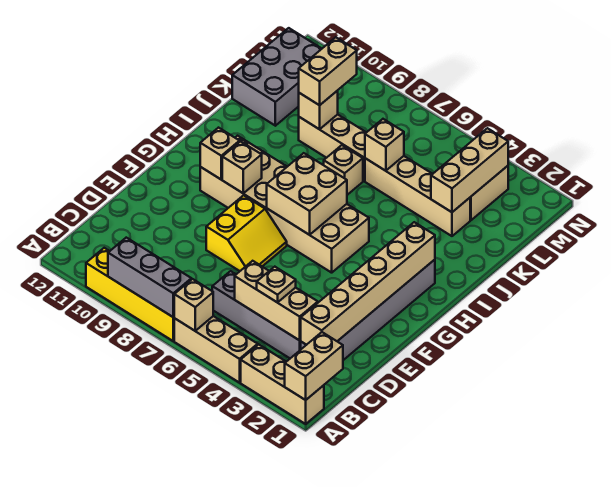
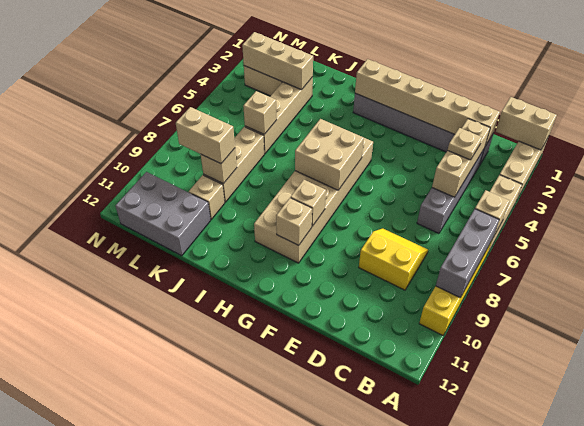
yellow slope E7:F8 level 1 top 8 -> yellow slope C8:D9 level 1 top 9
tan brick J7 level 1 -> tan brick K10 level 1

